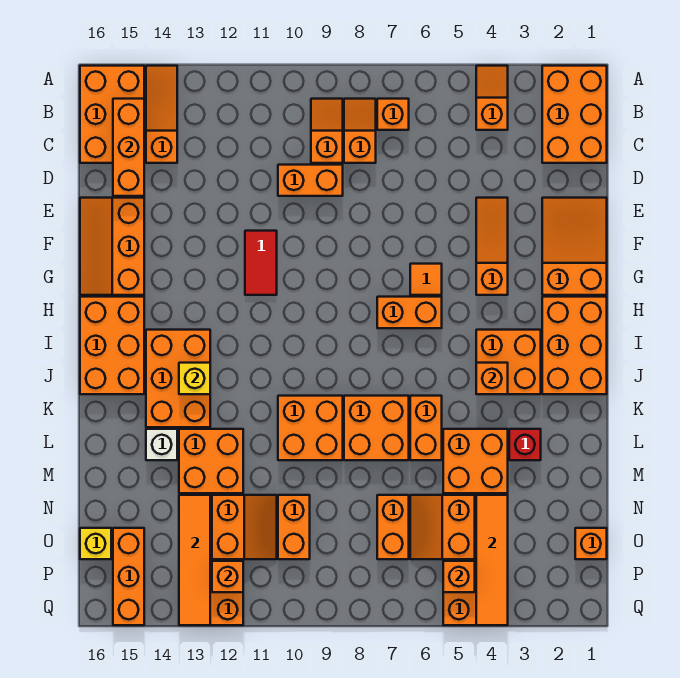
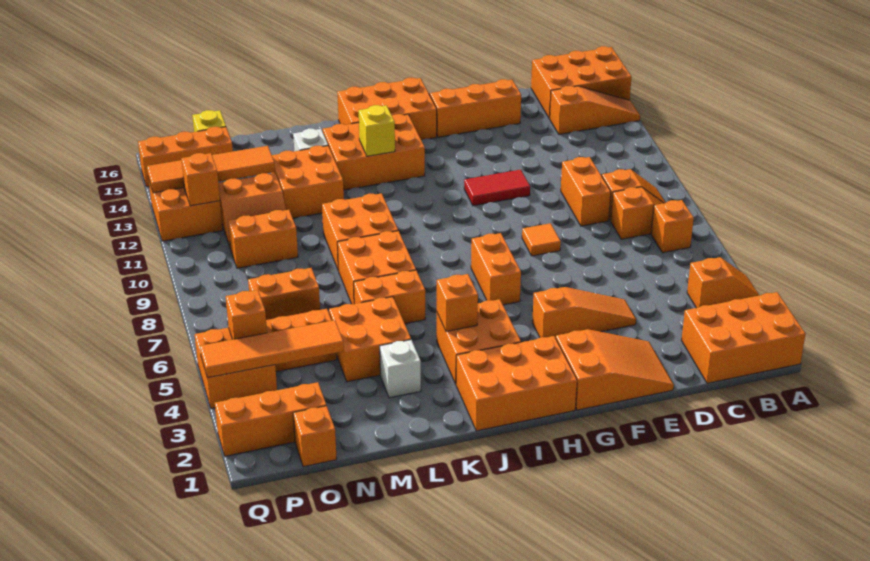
orange brick B15:D15 level 2 -> orange brick O2:Q2 level 1
orange tile G6 level 1 -> orange tile F8 level 1
red brick L3 level 1 -> white brick L3 level 1

